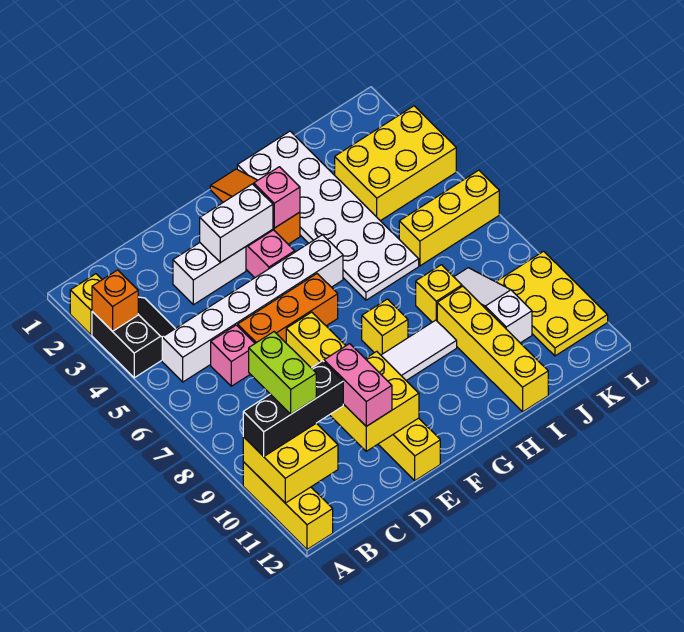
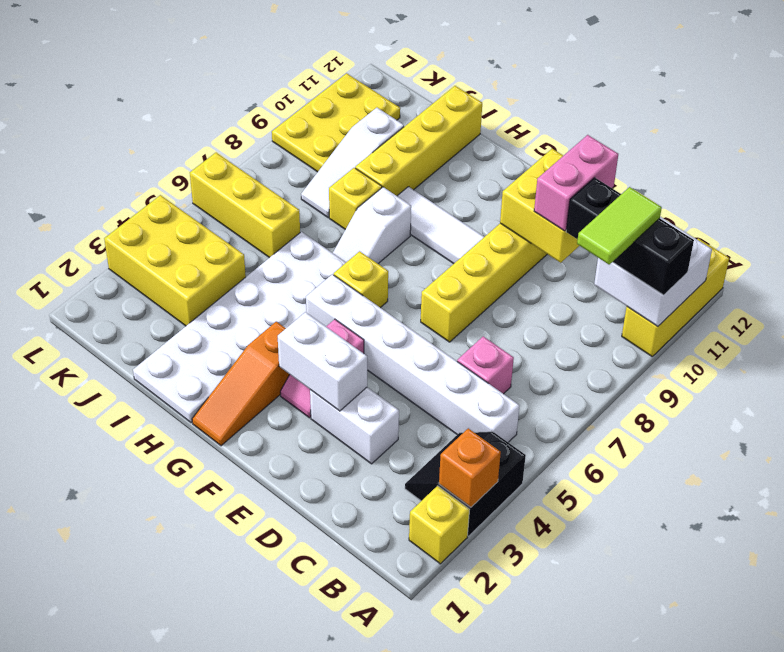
yellow brick A10:B11 level 2 -> white brick A10:B11 level 2
lime brick B9:B10 level 4 -> lime tile B9:B10 level 4
orange brick D6:F6 level 1 -> none
pink brick G3 level 2 -> none
yellow brick G8 level 1 -> yellow brick G6 level 1
none -> white slope H7:H8 level 1 top 8

